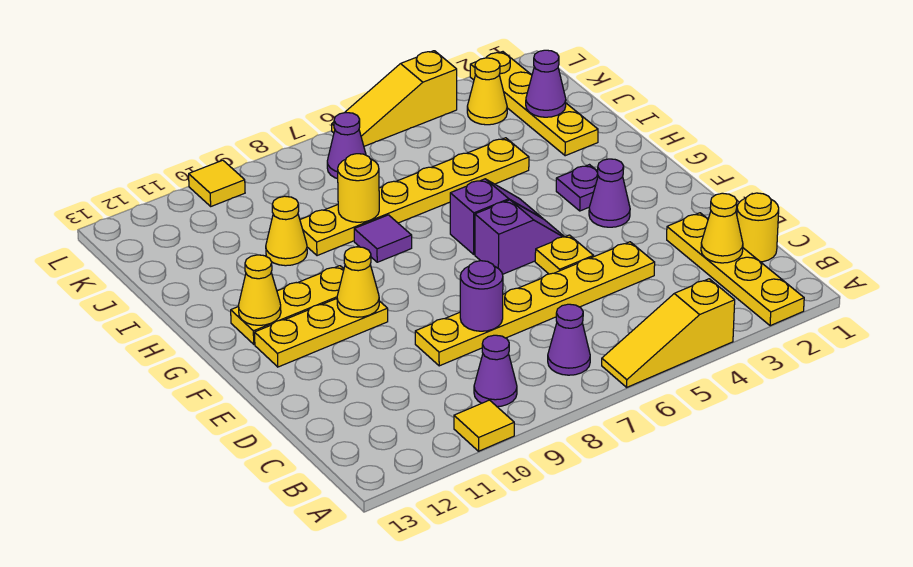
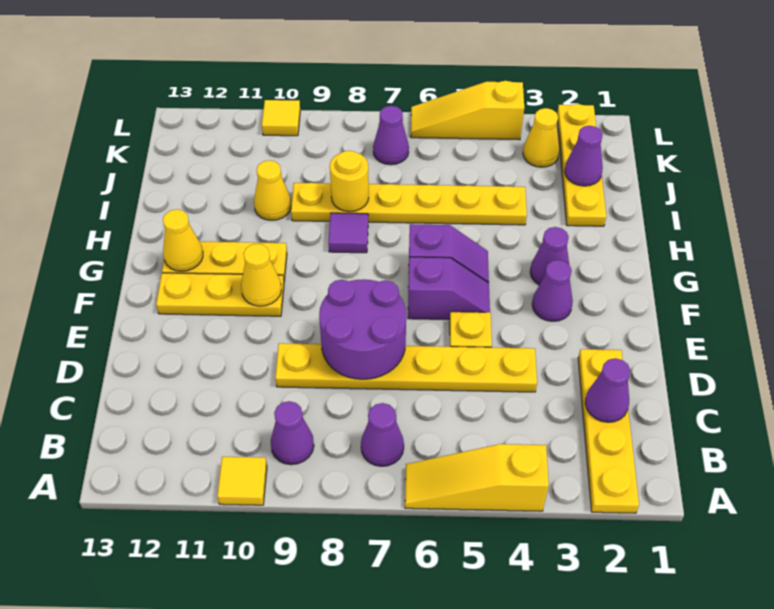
yellow round brick C1 level 1 -> none
yellow cone C2 level 2 -> purple cone C2 level 2
purple round brick D8 level 2 -> purple round brick D7:E8 level 2
purple plate G3 level 1 -> purple cone G3 level 1

